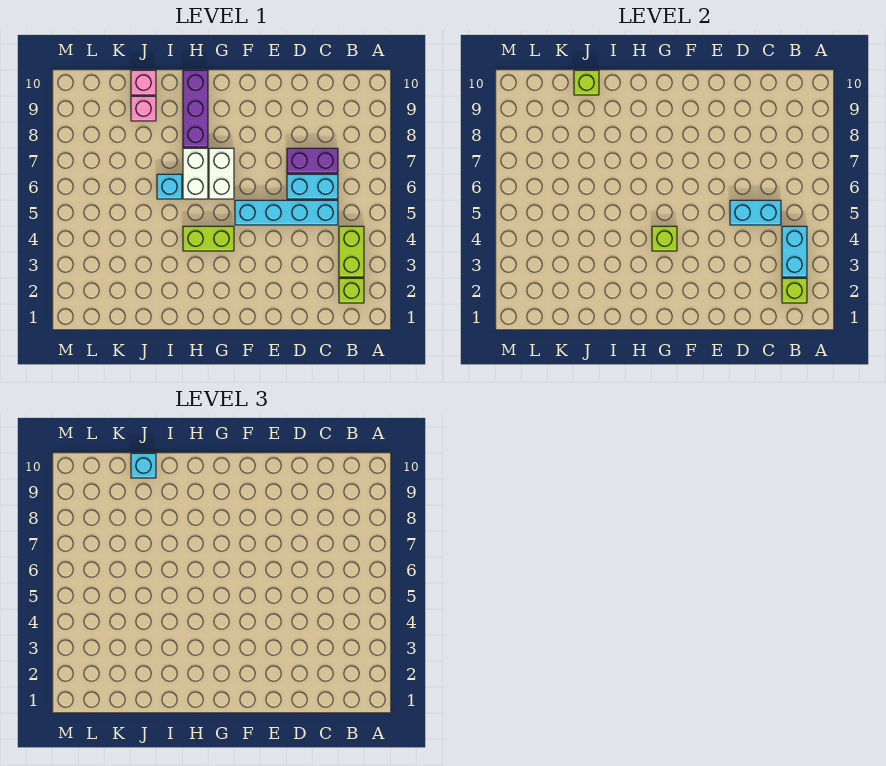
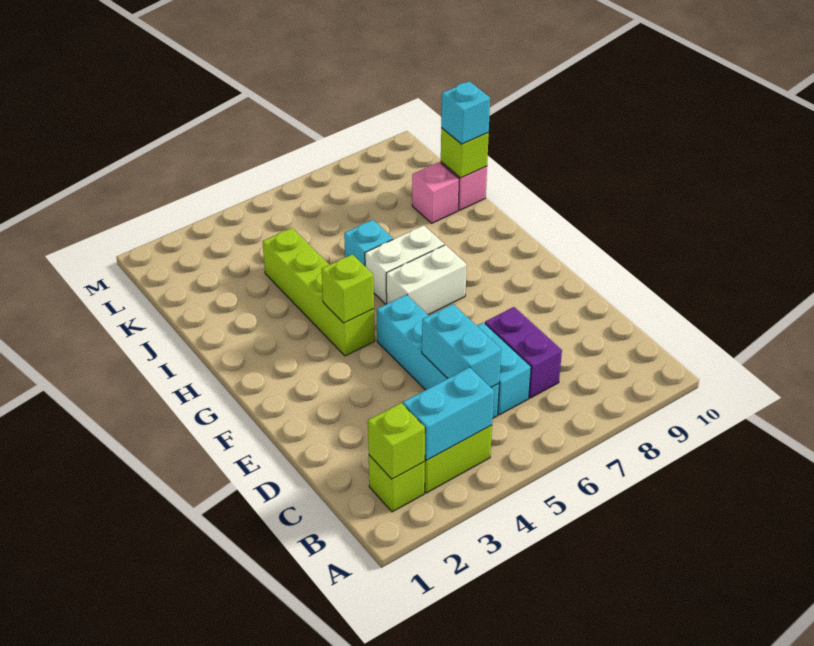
lime brick G4:H4 level 1 -> lime brick G4:J4 level 1
purple brick H8:H10 level 1 -> none

